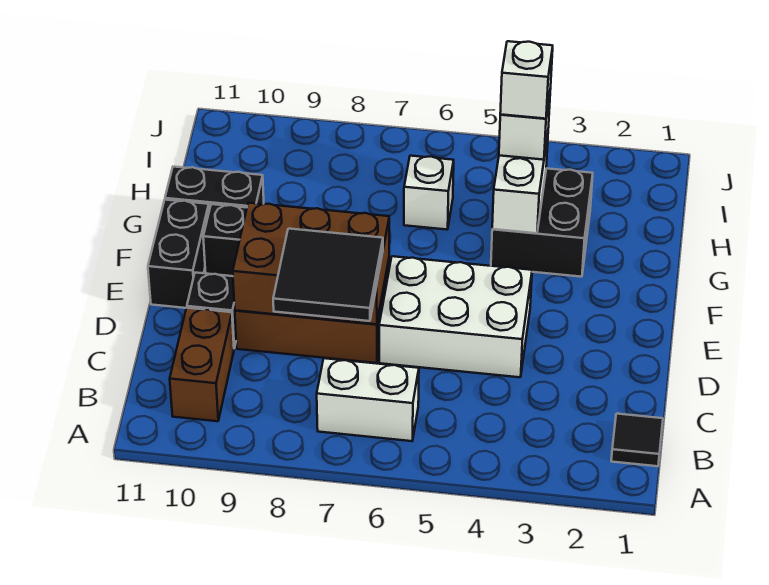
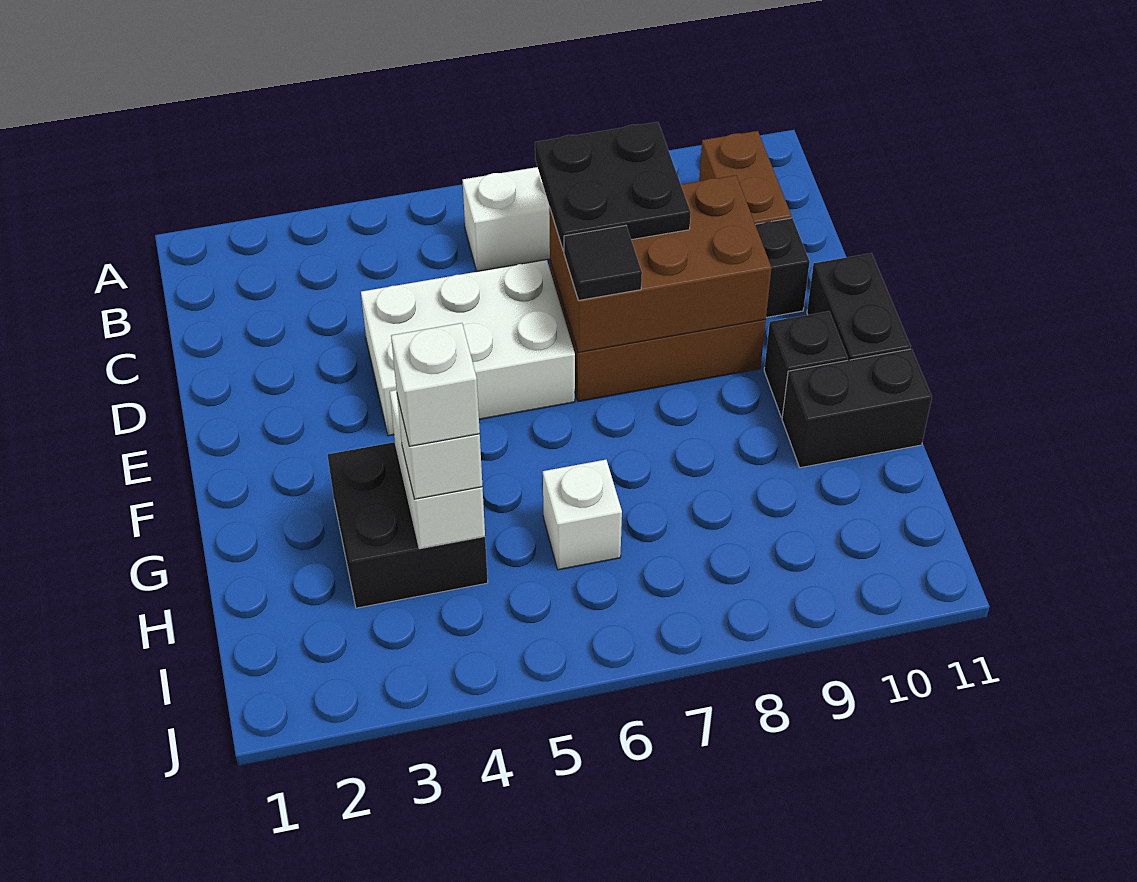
black tile B1 level 1 -> black tile E7 level 3
black tile C7:D8 level 3 -> black plate C7:D8 level 3

